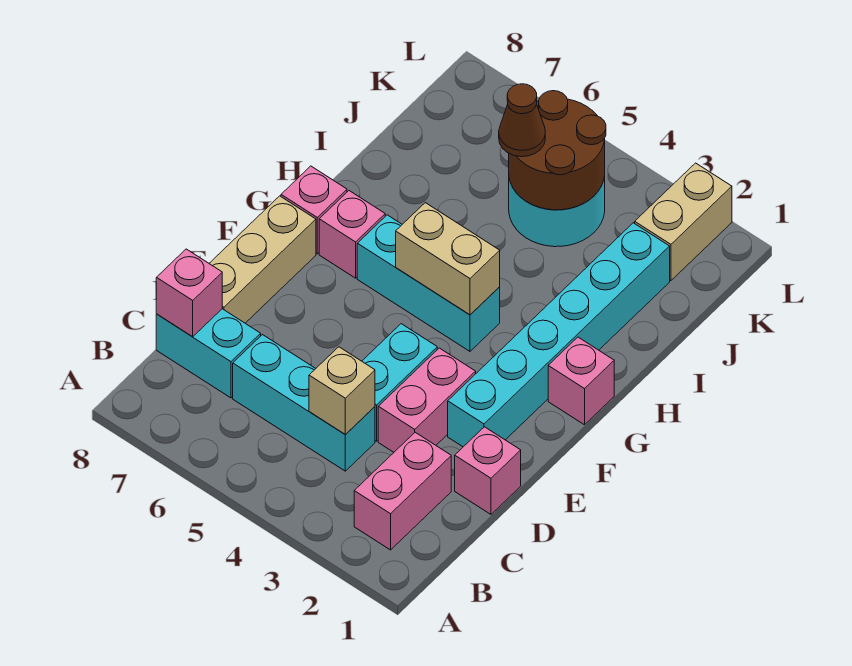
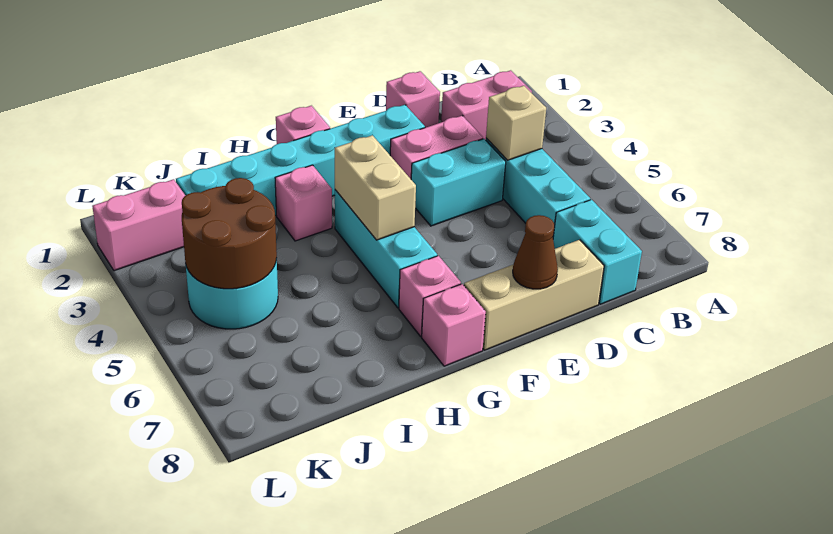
pink brick C8 level 2 -> pink brick H3 level 1
brown cone J5 level 3 -> brown cone E8 level 2
tan brick K2:L2 level 1 -> pink brick K2:L2 level 1

